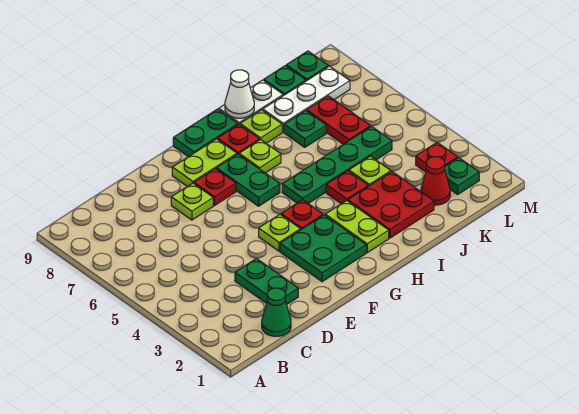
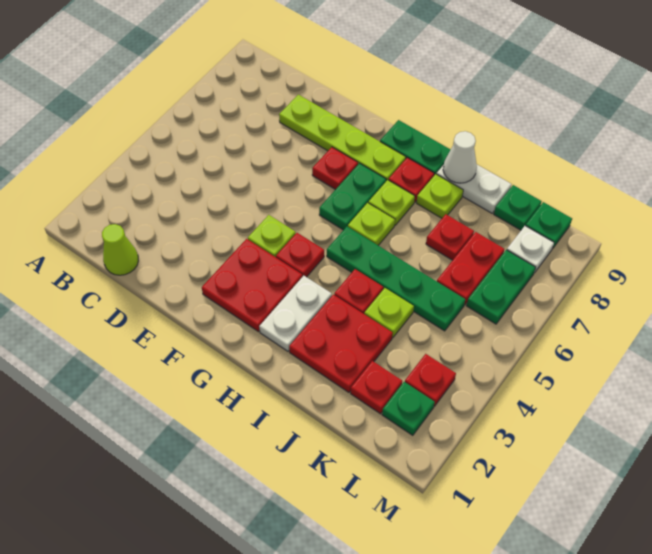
green cone C1 level 1 -> lime cone C1 level 1
green plate D2:D3 level 1 -> green plate L6:L7 level 1
lime plate E7 level 1 -> lime plate H6 level 1
green plate F2:G3 level 1 -> red plate F2:G3 level 1
lime plate F8:G8 level 1 -> lime plate D8:G8 level 1
lime plate H2:H3 level 1 -> white plate H2:H3 level 1
green plate J7 level 1 -> red plate J7 level 1
white plate J8:L8 level 1 -> white plate L8 level 1
red cone K2 level 1 -> red plate K2 level 1

